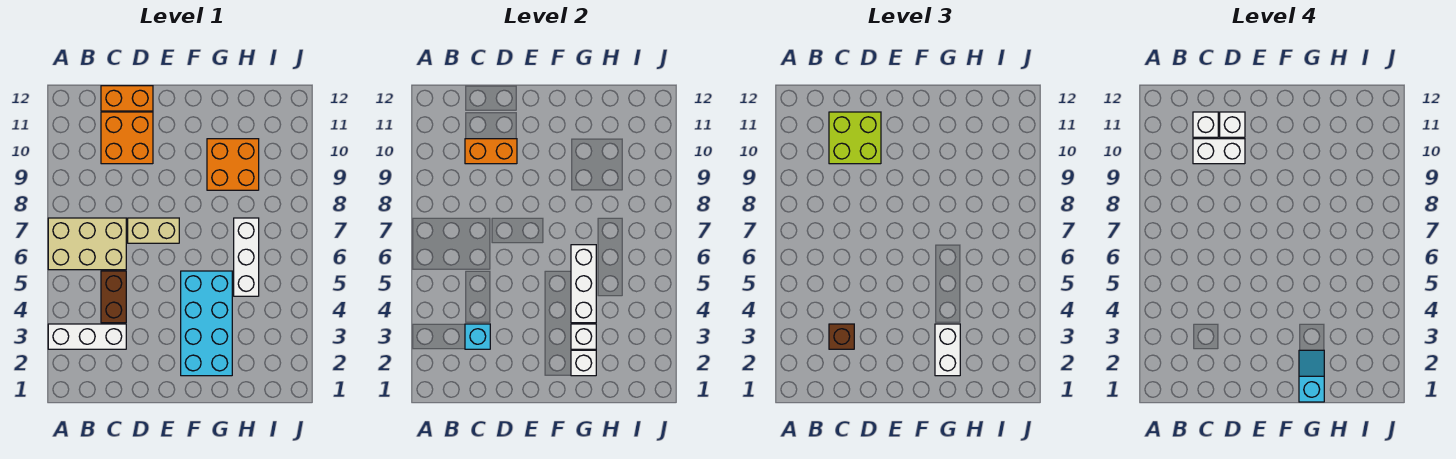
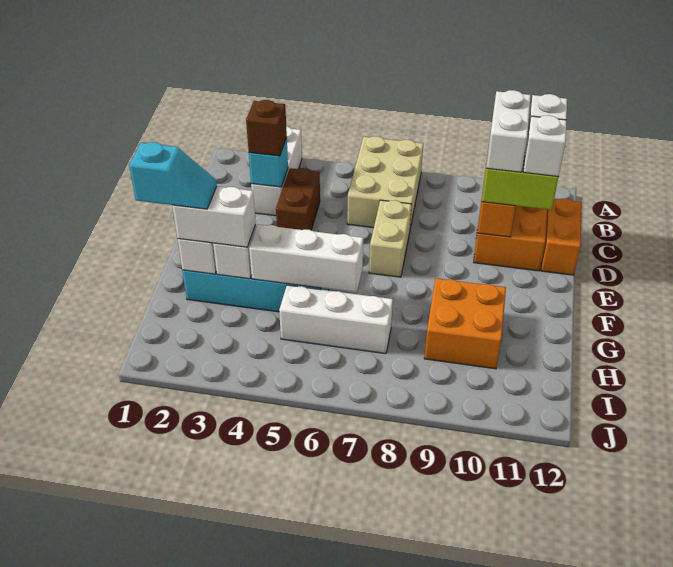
brown brick C4:C5 level 1 -> brown brick C4:D4 level 1

